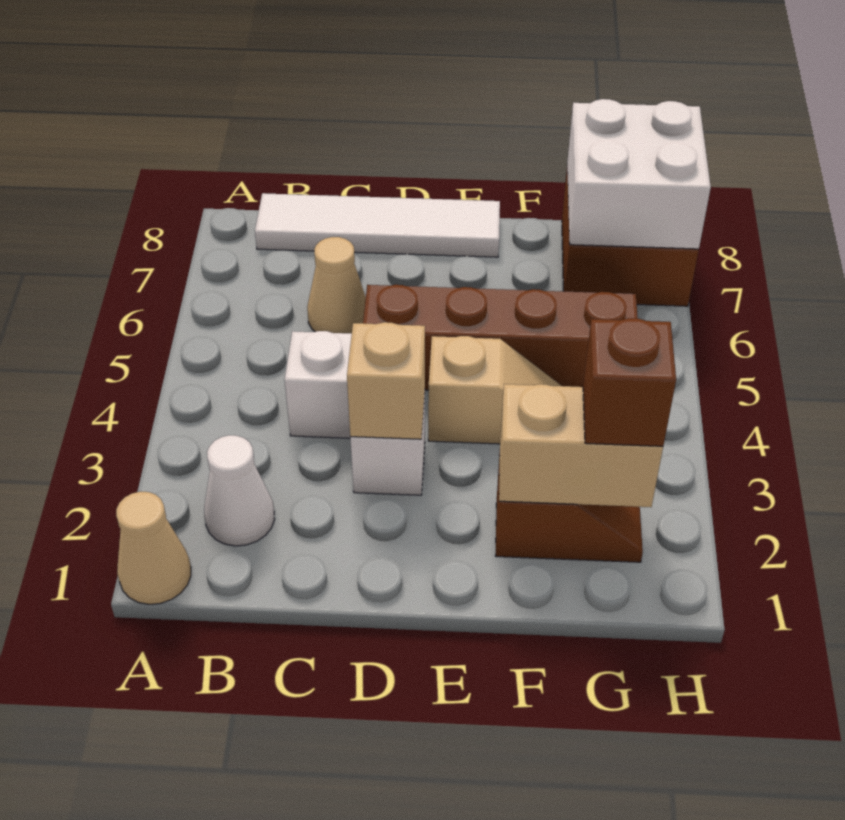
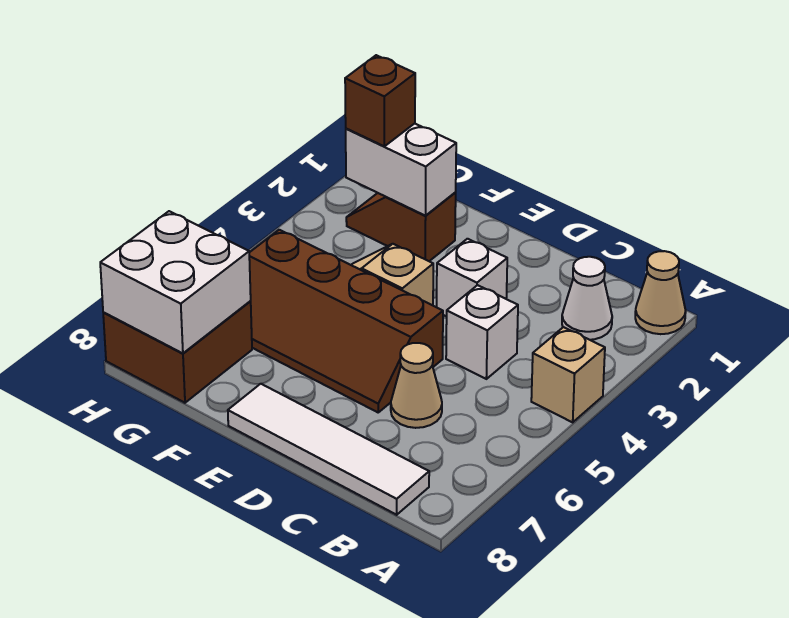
tan brick D3 level 2 -> tan brick A4 level 1
tan brick F2:G2 level 2 -> white brick F2:G2 level 2

